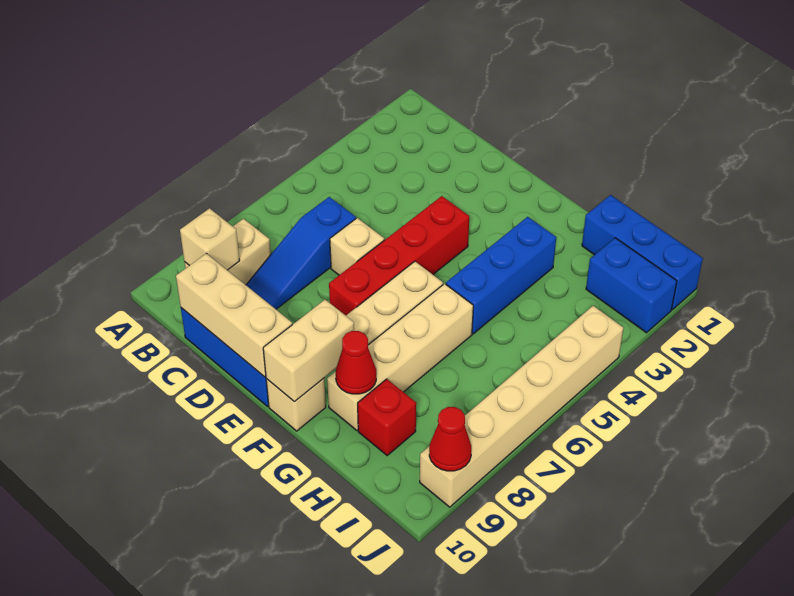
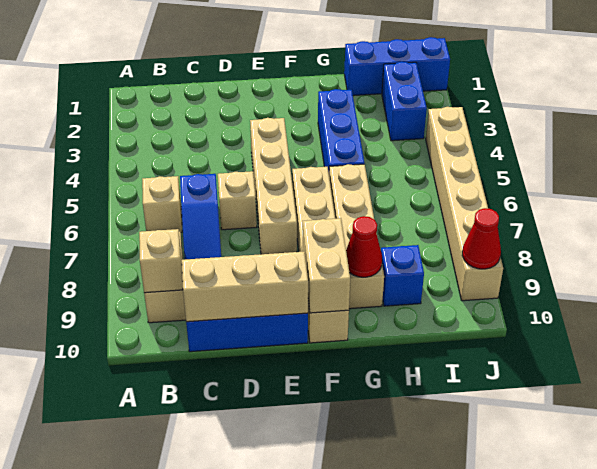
none -> tan brick B6 level 1
red brick E4:E7 level 1 -> tan brick E4:E7 level 1
red brick H9 level 1 -> blue brick H9 level 1
blue brick I2:J2 level 1 -> blue brick I2:I3 level 1

